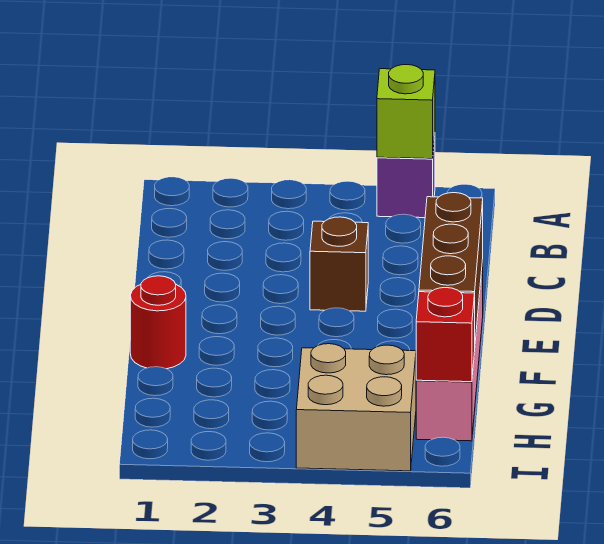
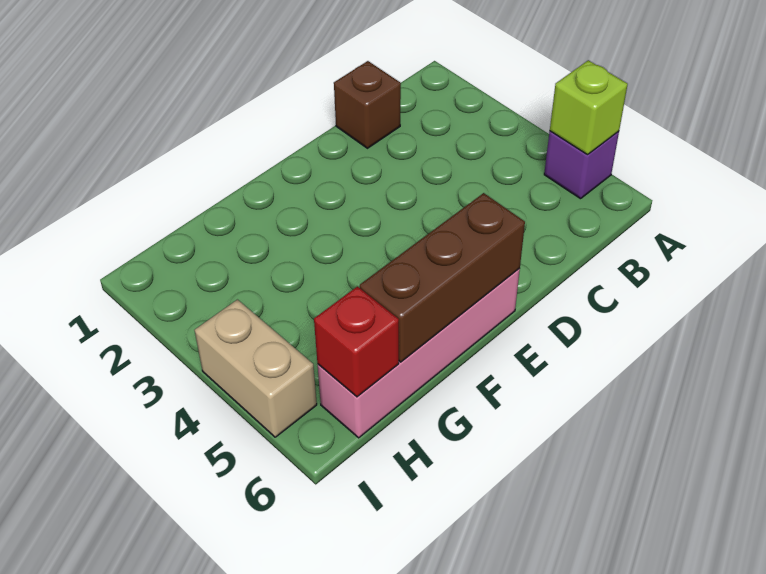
brown brick D4 level 1 -> brown brick C1 level 1
red round brick F1 level 1 -> none
tan brick H4:I5 level 1 -> tan brick I4:I5 level 1

